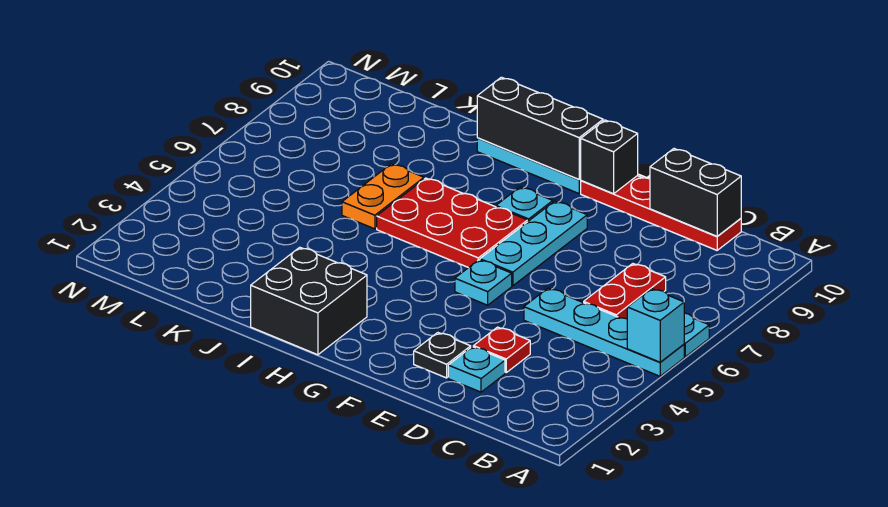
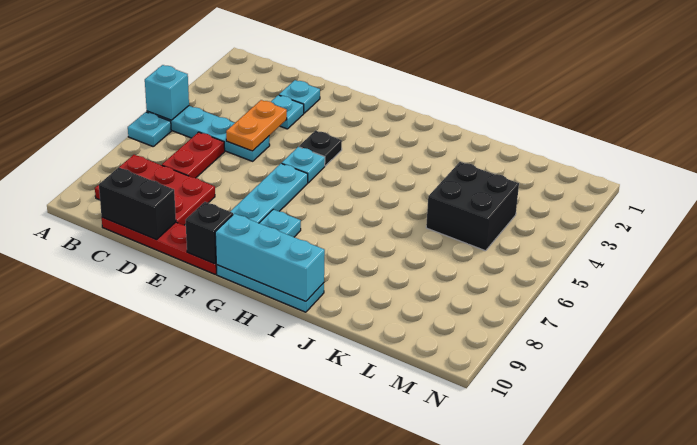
red plate D3 level 1 -> cyan plate D3 level 1
black plate E2 level 1 -> black plate F4 level 1
red plate G6:I7 level 1 -> red plate B8:D9 level 1
black brick G10:I10 level 2 -> cyan brick G10:I10 level 2
black brick H1:I2 level 1 -> black brick K4:L5 level 1
orange plate J6:J7 level 1 -> orange plate D4:D5 level 2

